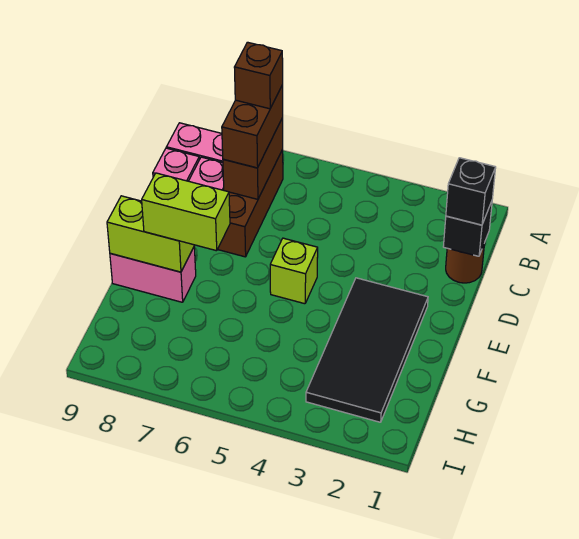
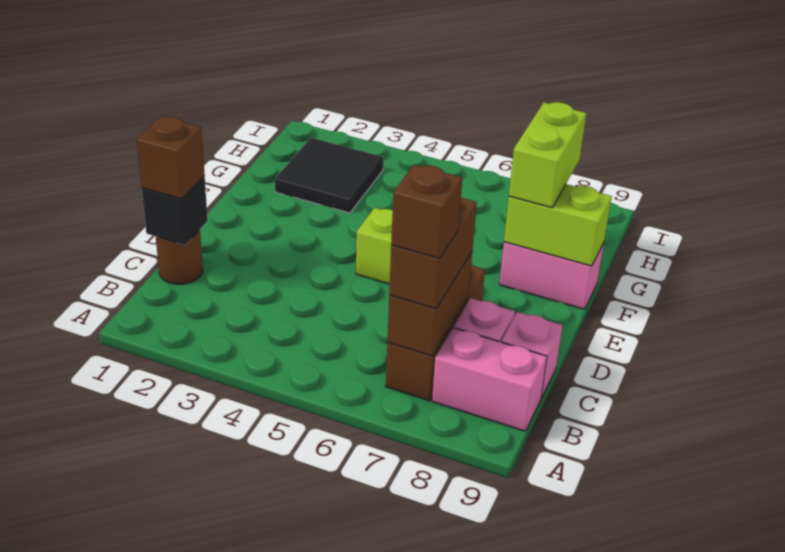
black brick C1 level 3 -> brown brick C1 level 3
black tile E2:H3 level 1 -> black tile G2:H3 level 1
lime brick F7:F8 level 3 -> lime brick F8:G8 level 3

